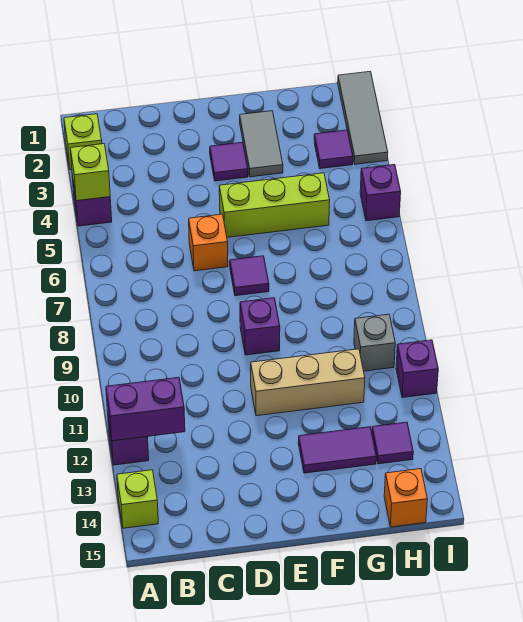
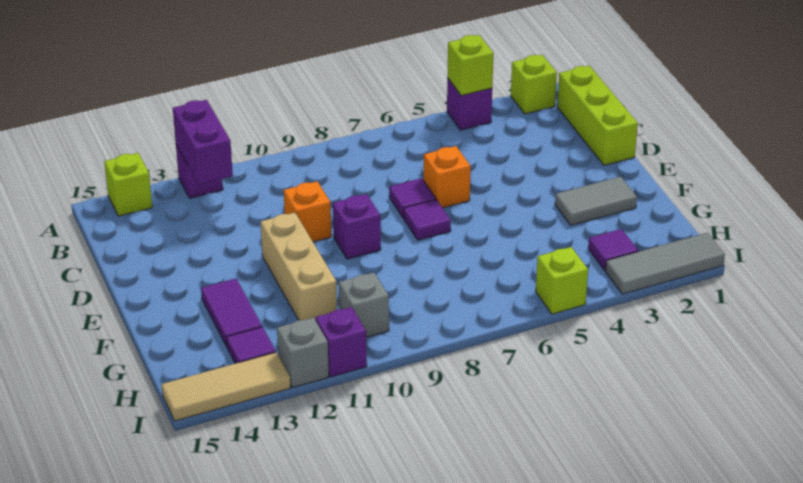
purple tile E3 level 1 -> purple tile D7 level 1
lime brick E5:G5 level 1 -> lime brick B1:D1 level 1
orange brick H15 level 1 -> orange brick D10 level 1
purple brick I5 level 1 -> lime brick I5 level 1
none -> grey brick I12 level 1
none -> tan tile I13:I15 level 1

